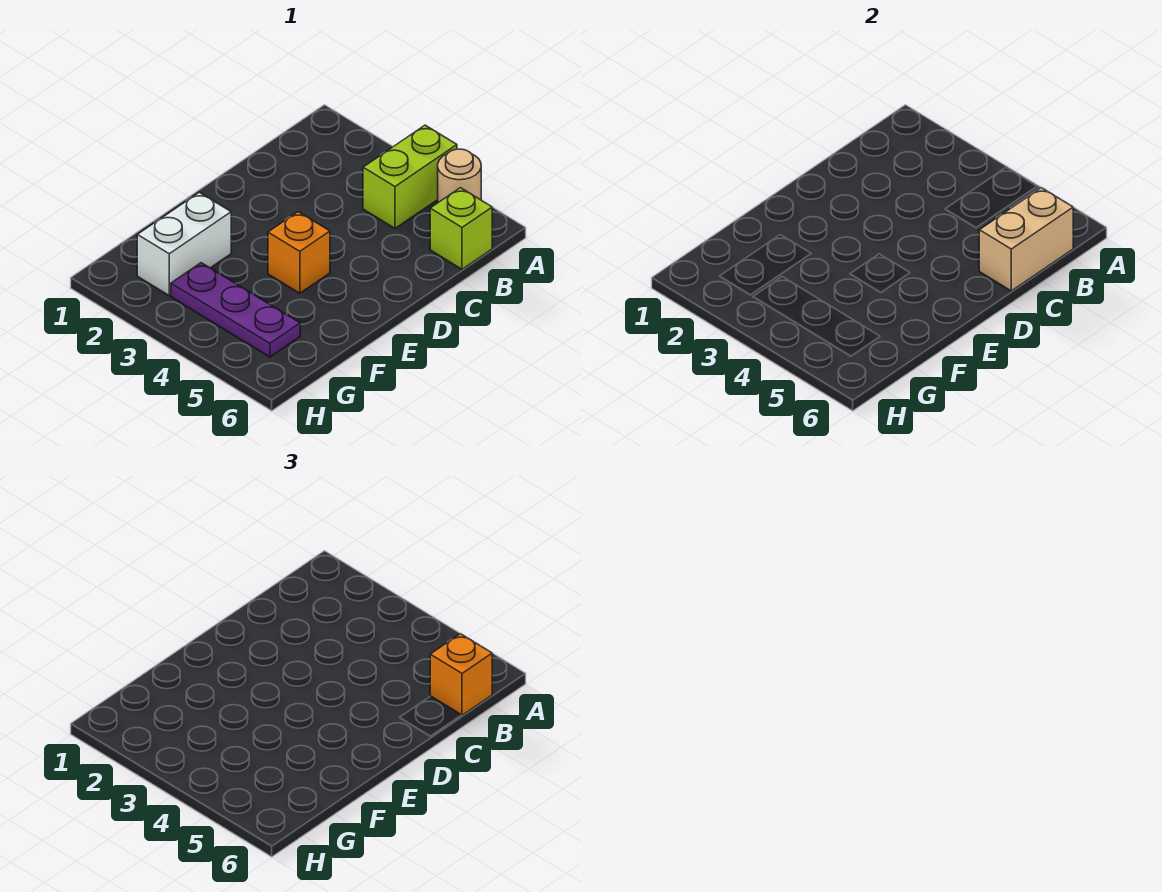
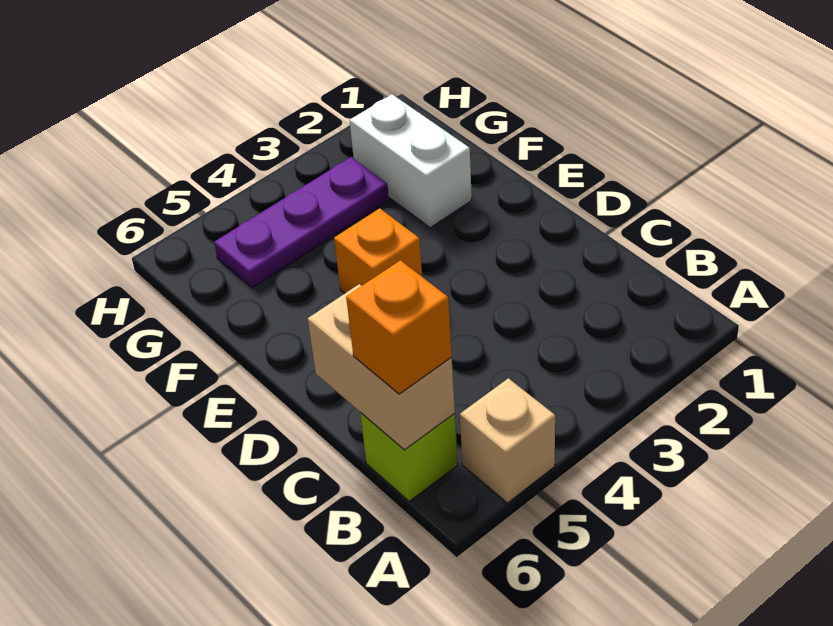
lime brick A4:B4 level 1 -> none
tan round brick A5 level 1 -> tan brick A5 level 1

